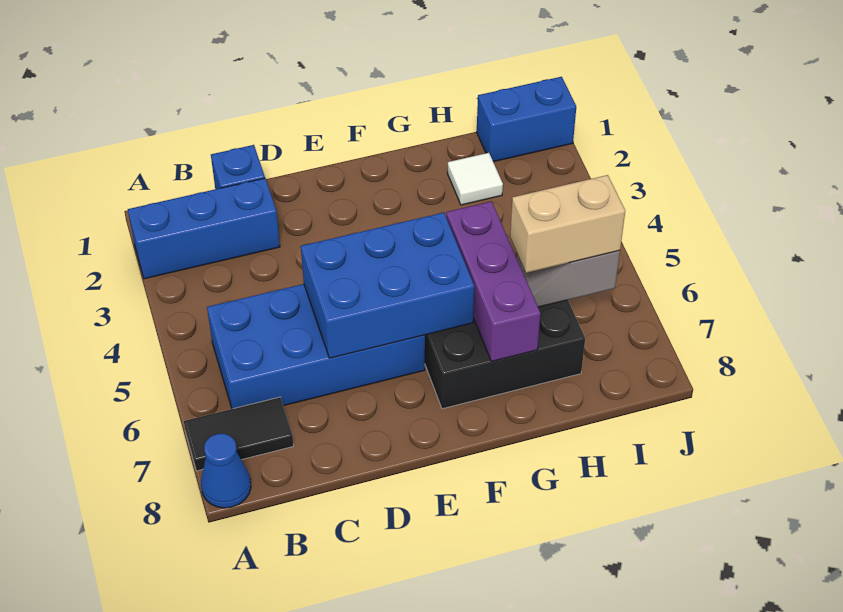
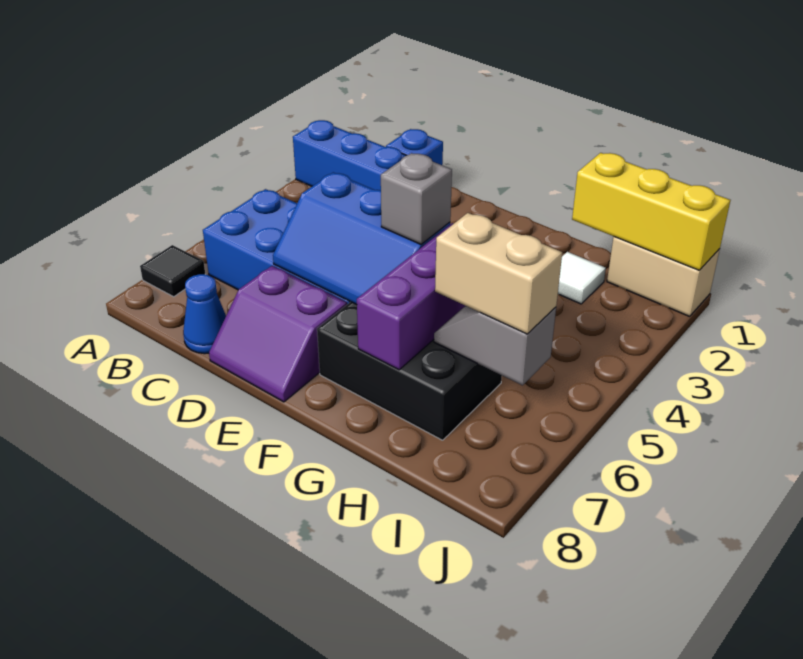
black tile A7:B7 level 1 -> black tile A7 level 1
blue cone A8 level 1 -> blue cone C8 level 1
blue brick D5:F6 level 2 -> blue slope D5:F6 level 2 top 5
none -> purple slope D7:E8 level 1 top 7
none -> grey brick F5 level 3
none -> yellow brick H1:J1 level 2
blue brick I1:J1 level 1 -> tan brick I1:J1 level 1

